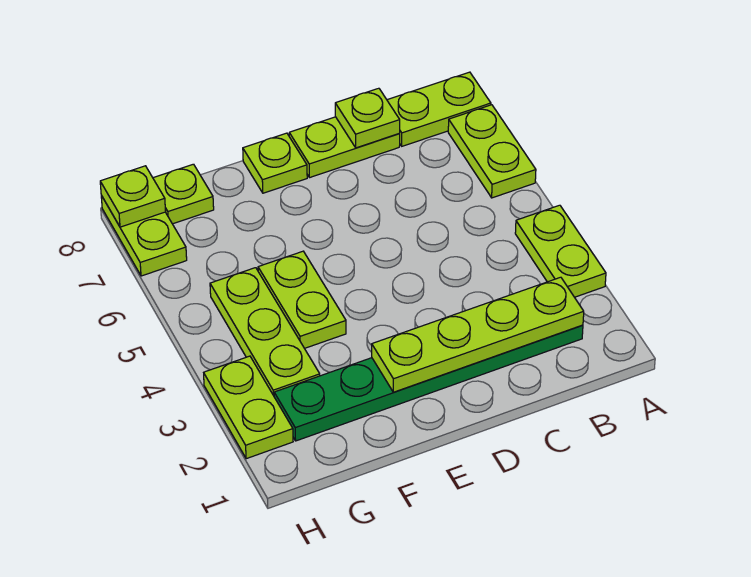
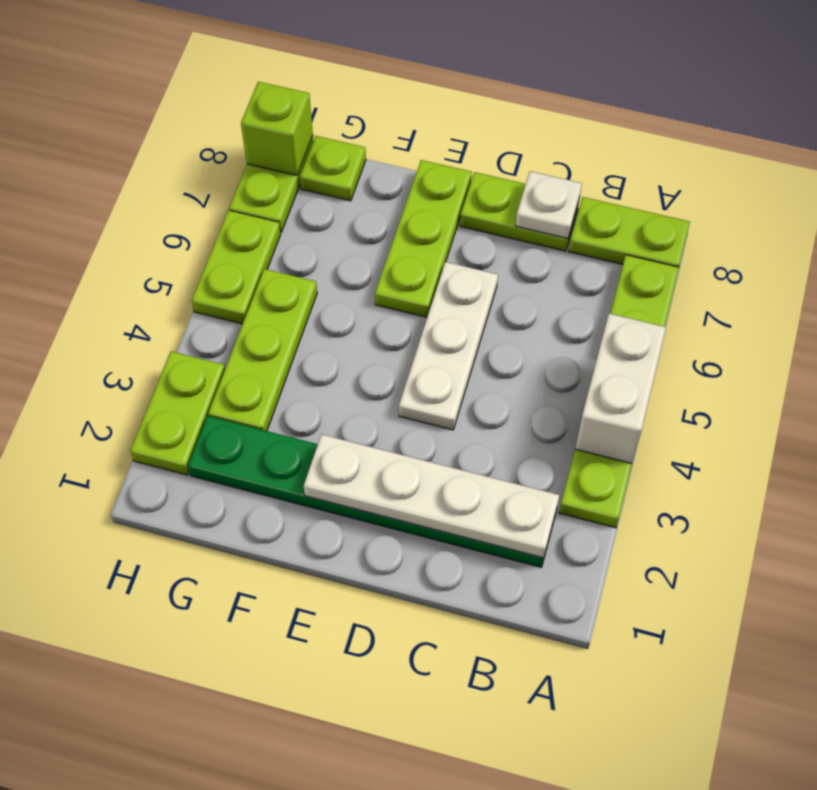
none -> white brick A4:A5 level 2
lime plate B2:E2 level 2 -> white plate B2:E2 level 2
lime plate C8 level 2 -> white plate C8 level 2
none -> white plate D4:D6 level 1
lime plate E8 level 1 -> lime plate E6:E8 level 1
lime plate F4:F5 level 1 -> lime plate H5:H6 level 1
lime plate H8 level 2 -> lime brick H8 level 2

